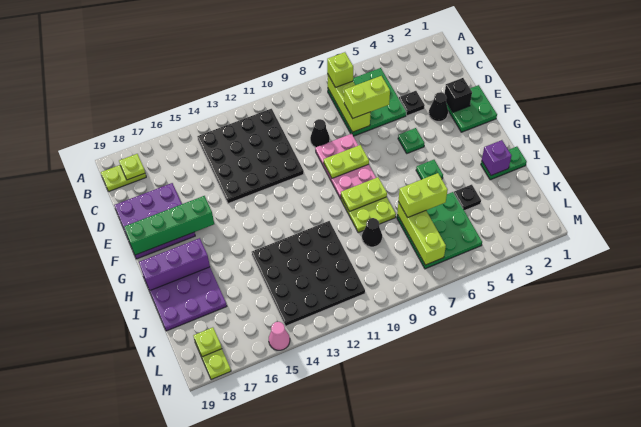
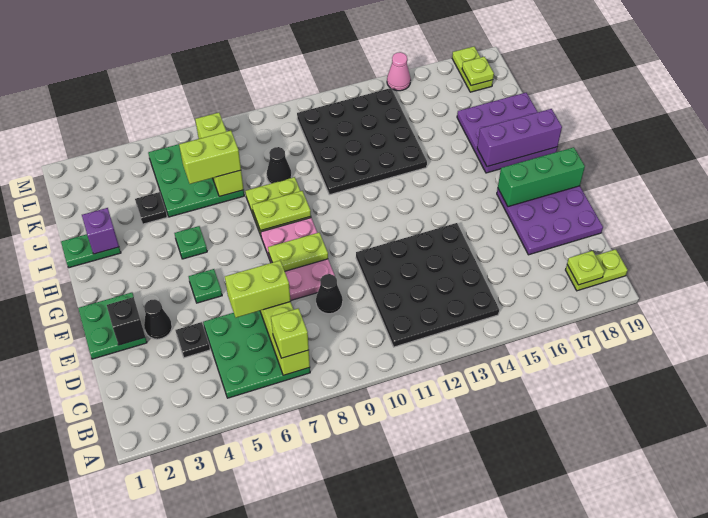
green brick F16:F19 level 2 -> green brick F17:F19 level 2

